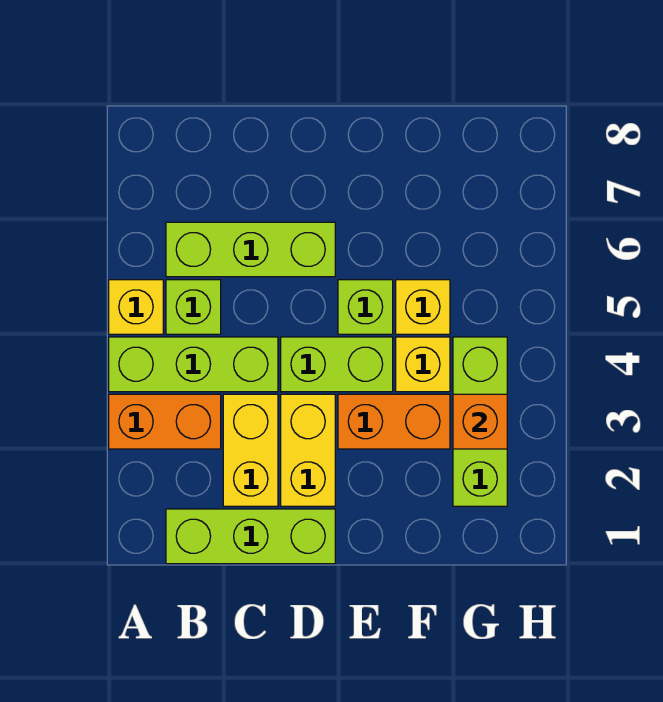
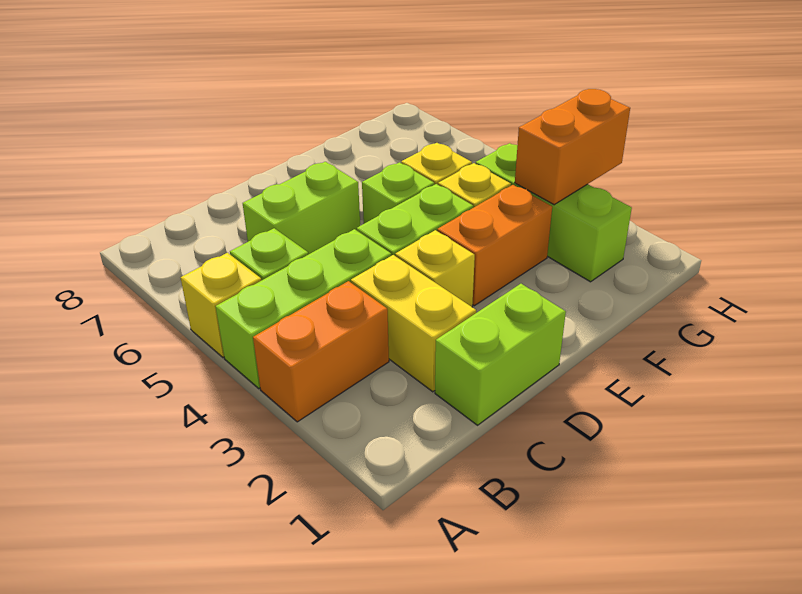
lime brick B1:D1 level 1 -> lime brick C1:D1 level 1
lime brick B6:D6 level 1 -> lime brick C6:D6 level 1
yellow brick D2:D3 level 1 -> yellow brick D3 level 1
orange brick G3 level 2 -> orange brick G3:H3 level 2

